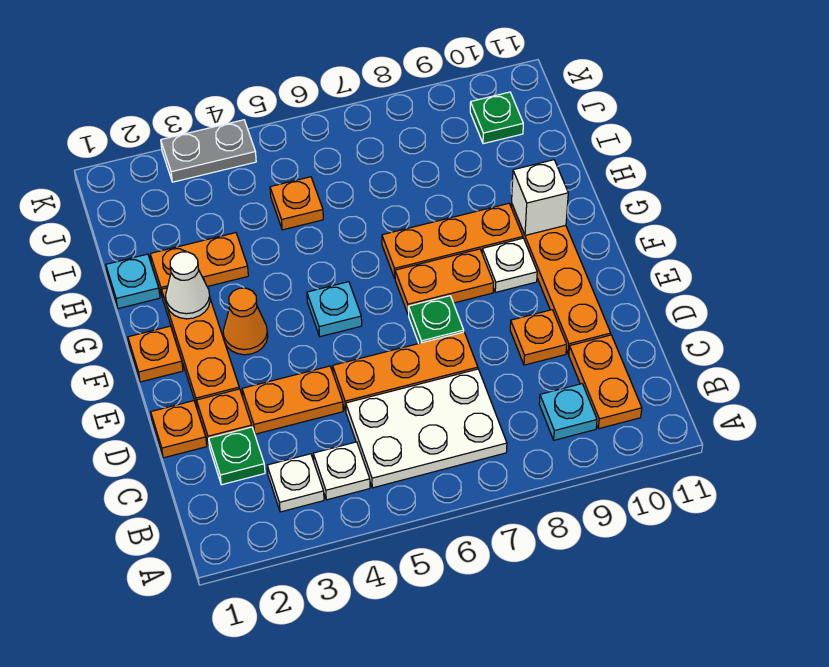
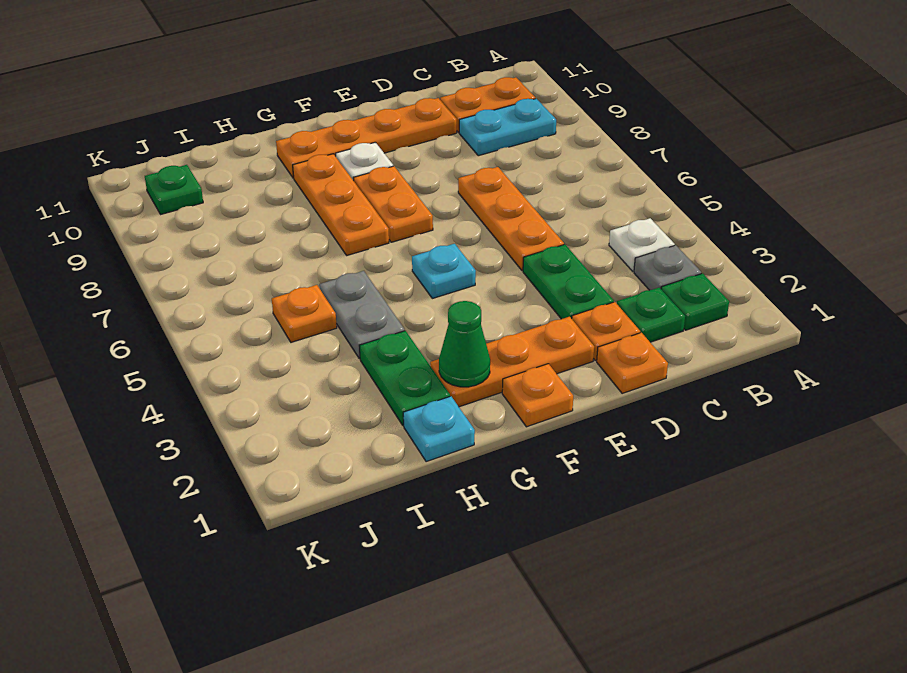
white plate B3 level 1 -> grey plate B3 level 1
white plate B5:C7 level 1 -> none
cyan plate B9 level 1 -> cyan plate B9:C9 level 1
orange plate D3:D4 level 1 -> green plate D3:D4 level 1
orange plate D9 level 1 -> none
green plate E7 level 1 -> green plate B2 level 1
orange cone F3 level 1 -> none
white cone G2 level 2 -> green cone G2 level 2
white brick G10 level 2 -> none
orange plate H2:H3 level 1 -> green plate H2:H3 level 1
grey plate K3:K4 level 1 -> grey plate H4:H5 level 1

